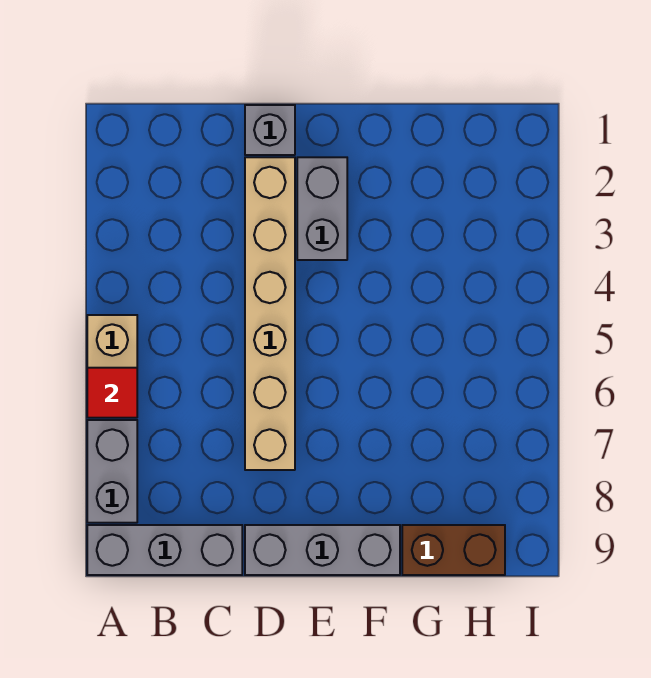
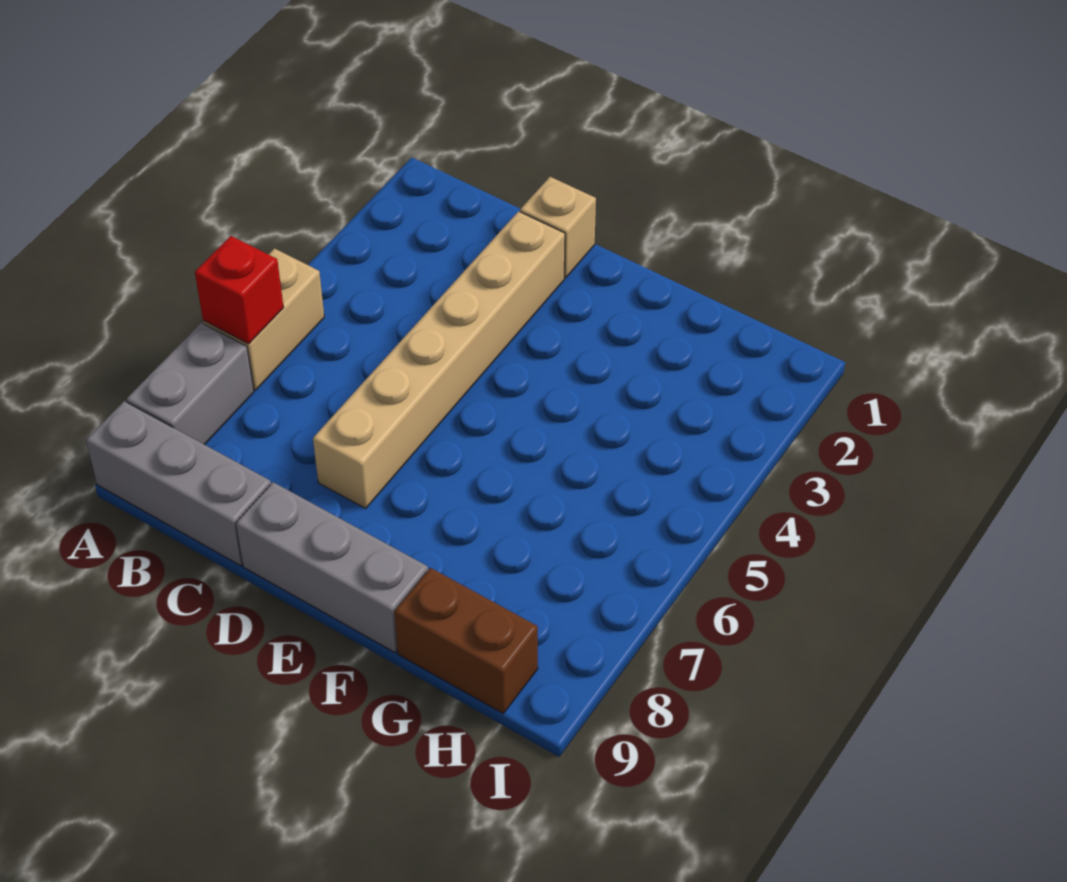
red tile A6 level 2 -> red brick A6 level 2
grey brick D1 level 1 -> tan brick D1 level 1
grey brick E2:E3 level 1 -> none

